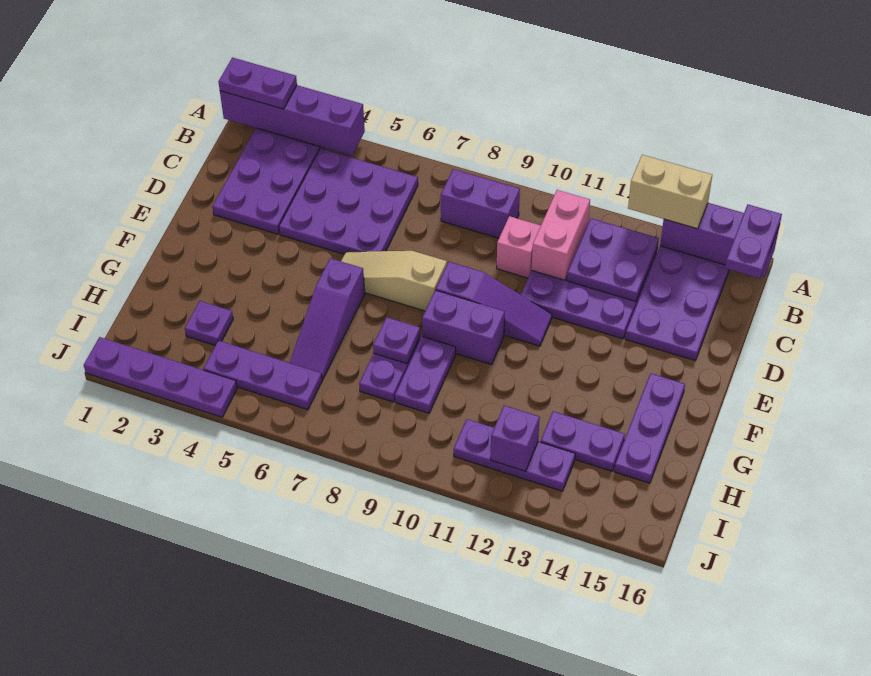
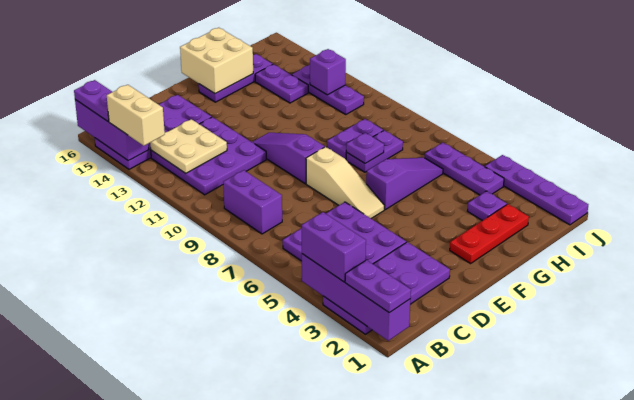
purple plate A16:B16 level 3 -> purple plate A15:A16 level 3
pink brick B11:C11 level 2 -> none
purple plate B12:C13 level 2 -> tan plate B12:C13 level 2
pink brick C10 level 1 -> none
none -> red plate F2:H2 level 1
purple brick F9:F10 level 1 -> purple brick A3:A4 level 3
none -> tan brick F15:G16 level 2

